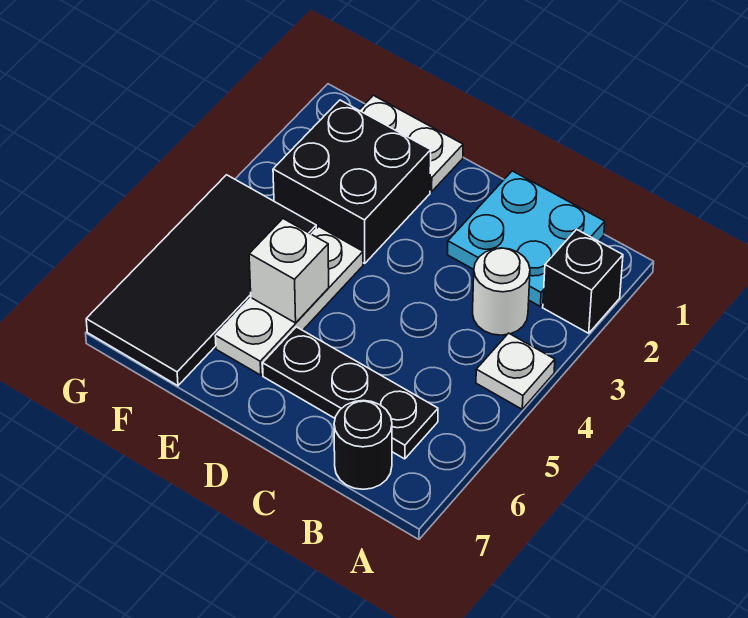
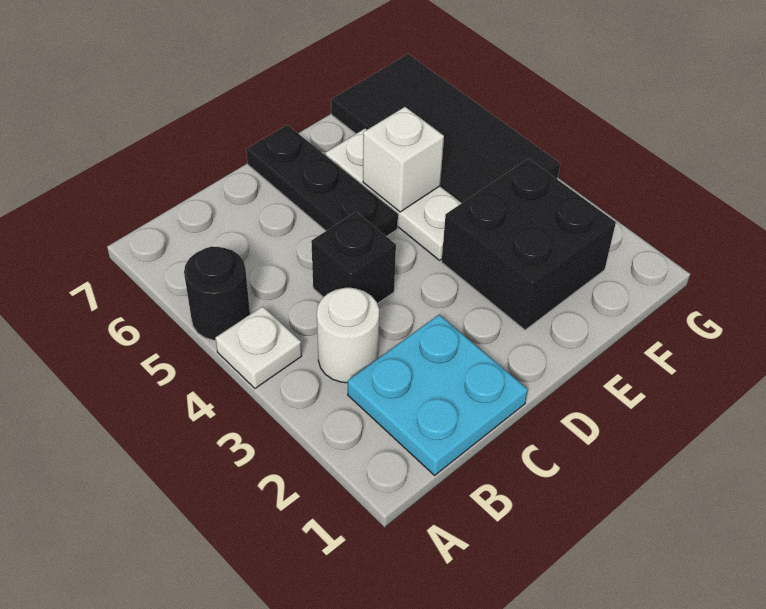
black brick A2 level 1 -> black brick C4 level 1
black plate B6:D6 level 1 -> black plate D5:D7 level 1
black round brick B7 level 1 -> black round brick A5 level 1
white plate E1:F1 level 1 -> none

